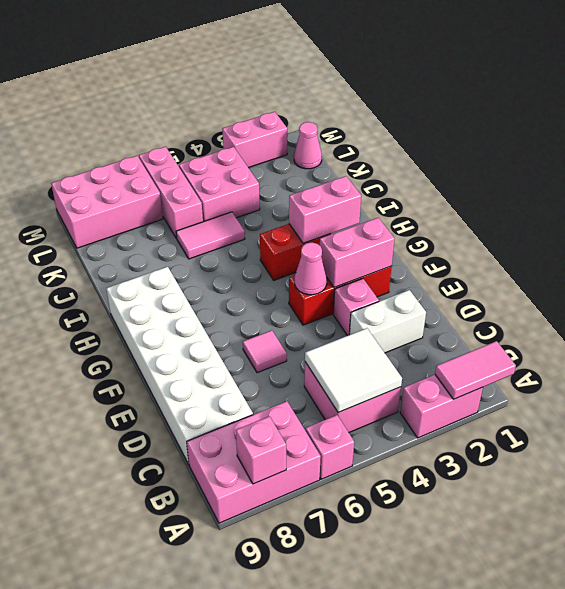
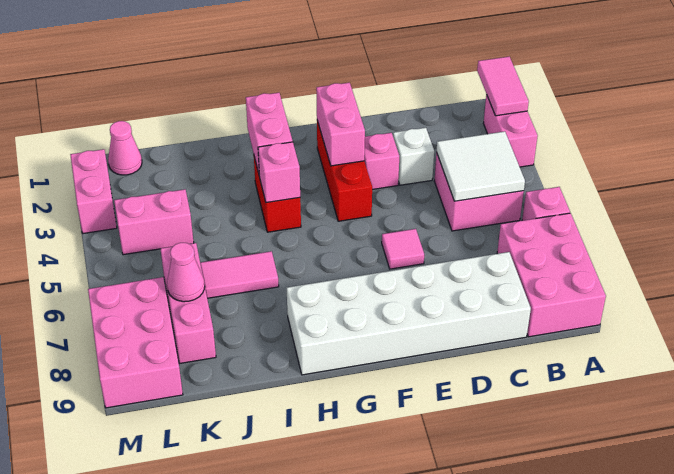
pink brick A8 level 2 -> pink brick H4 level 2
white brick D2:D3 level 1 -> white brick D3 level 1
pink cone F4 level 2 -> pink cone K7 level 2
pink tile J5:J6 level 1 -> pink tile I6:J6 level 1
pink brick K4:L5 level 1 -> pink brick K4:L4 level 1
pink brick K6:M6 level 1 -> pink brick K6:K8 level 1

